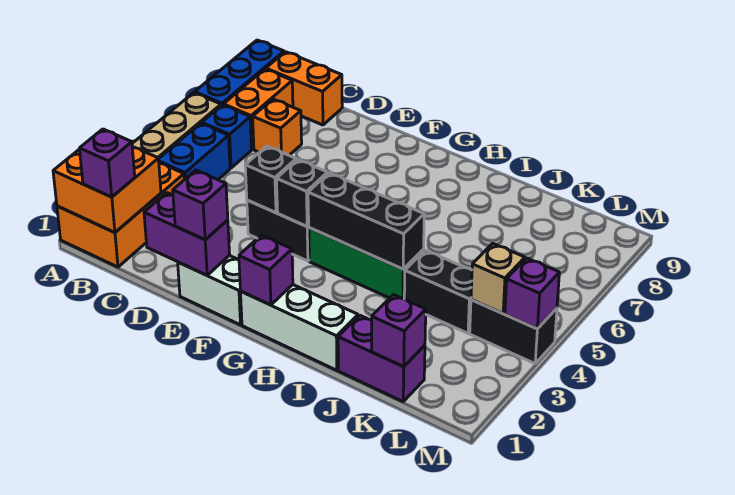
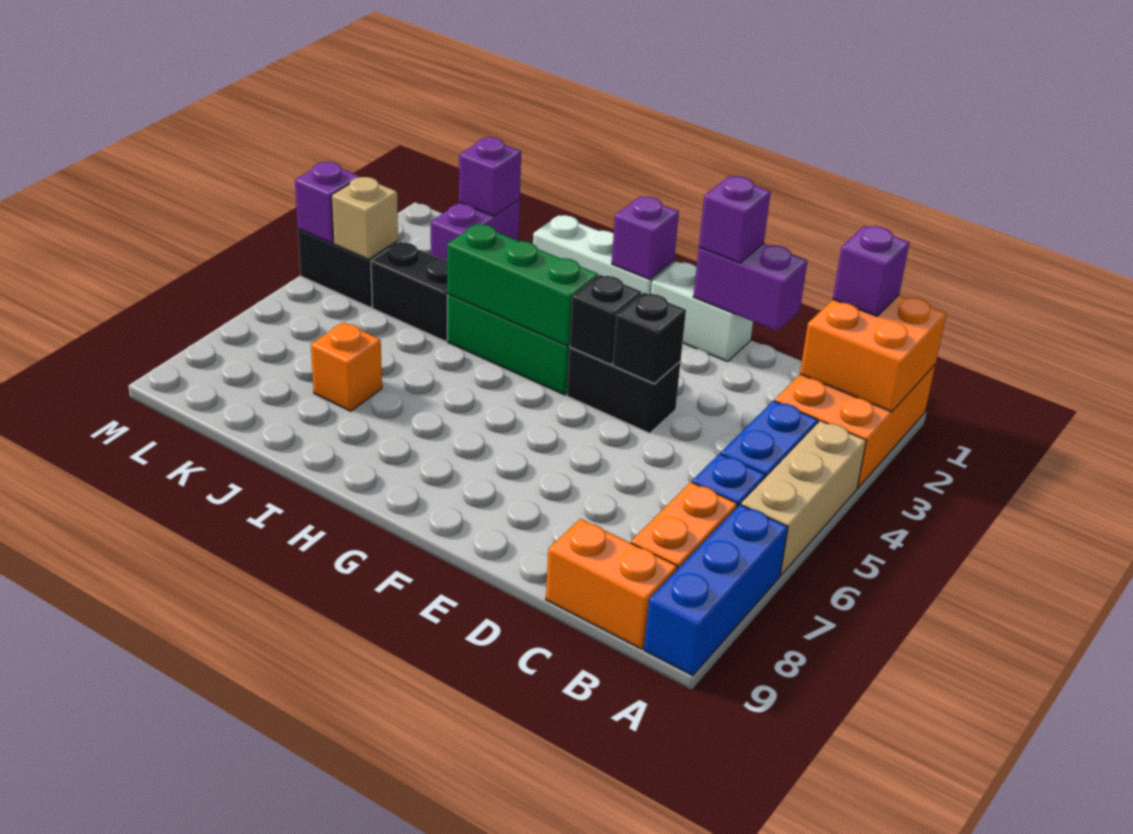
orange brick C7 level 1 -> orange brick J7 level 1
black brick G4:I4 level 2 -> green brick G4:I4 level 2
purple brick J1:K1 level 1 -> purple brick K1:K2 level 1

